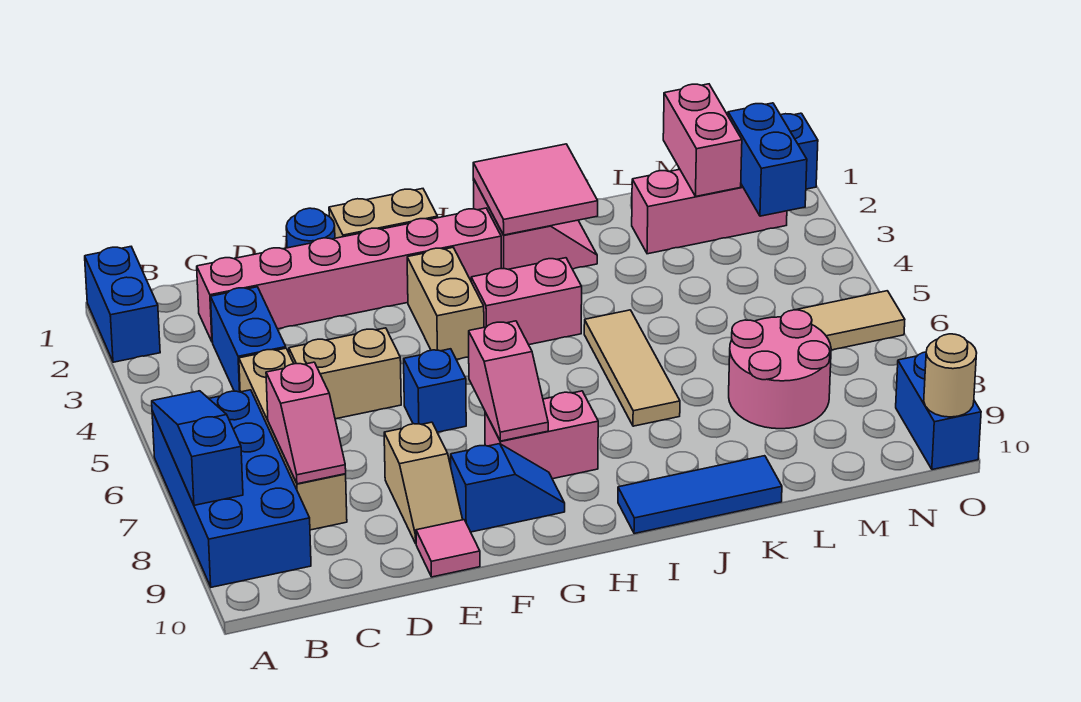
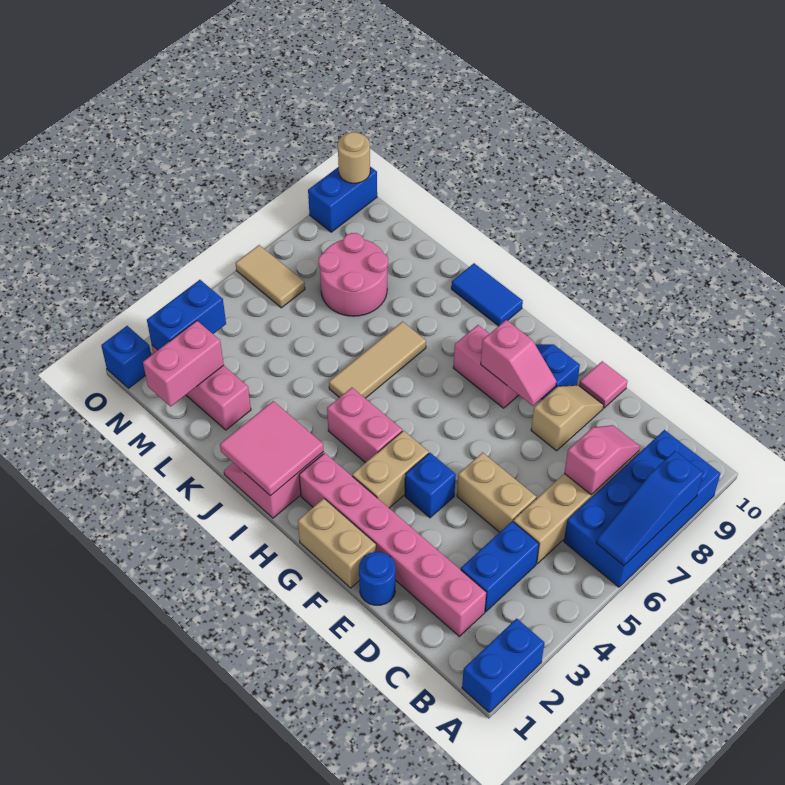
blue brick F6 level 1 -> blue brick F4 level 1
pink slope G7:G8 level 2 top 7 -> pink slope F8:G8 level 2 top G
blue tile I10:K10 level 1 -> blue tile I10:J10 level 1

